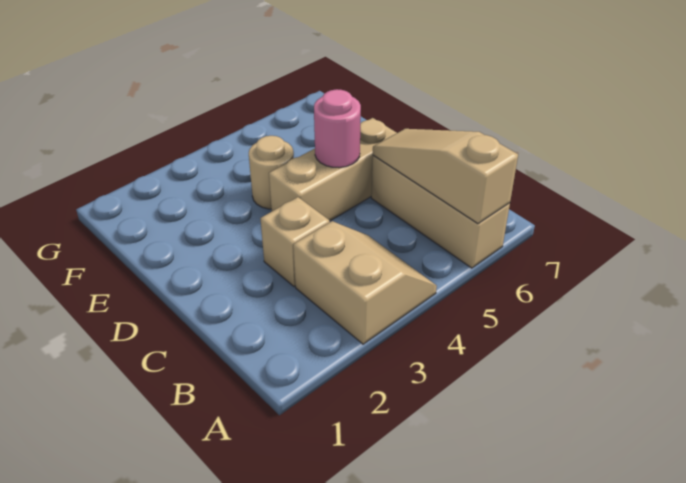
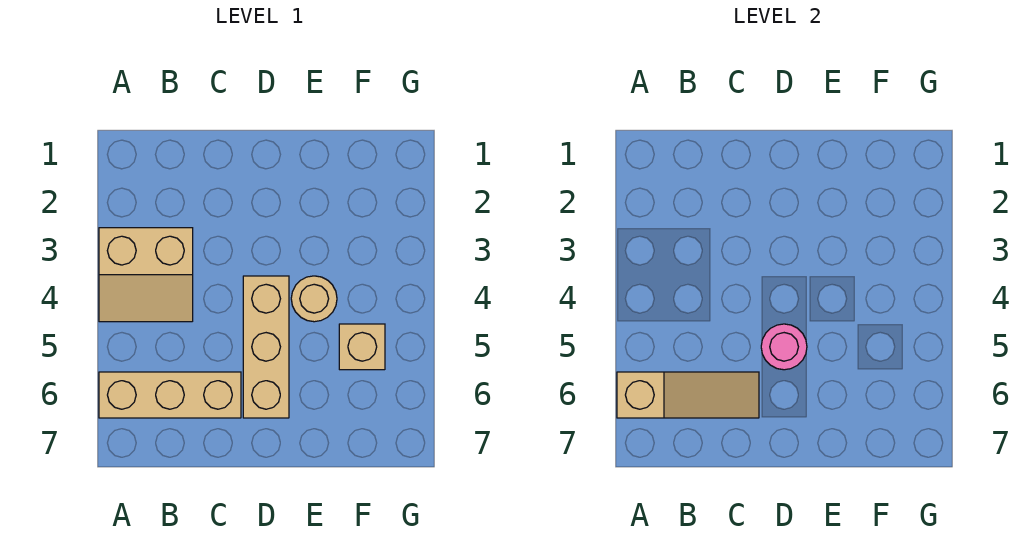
tan brick C3 level 1 -> tan brick F5 level 1

